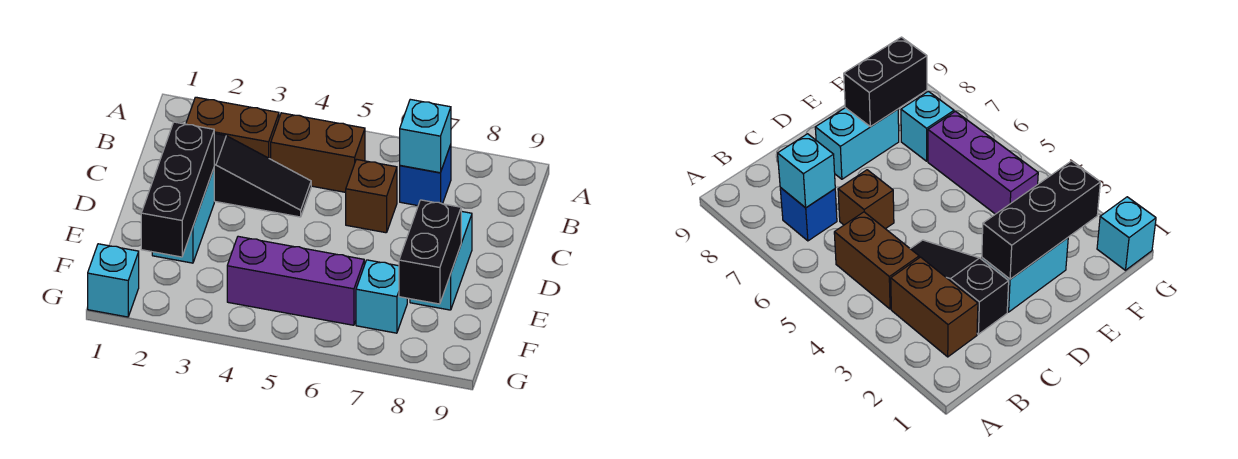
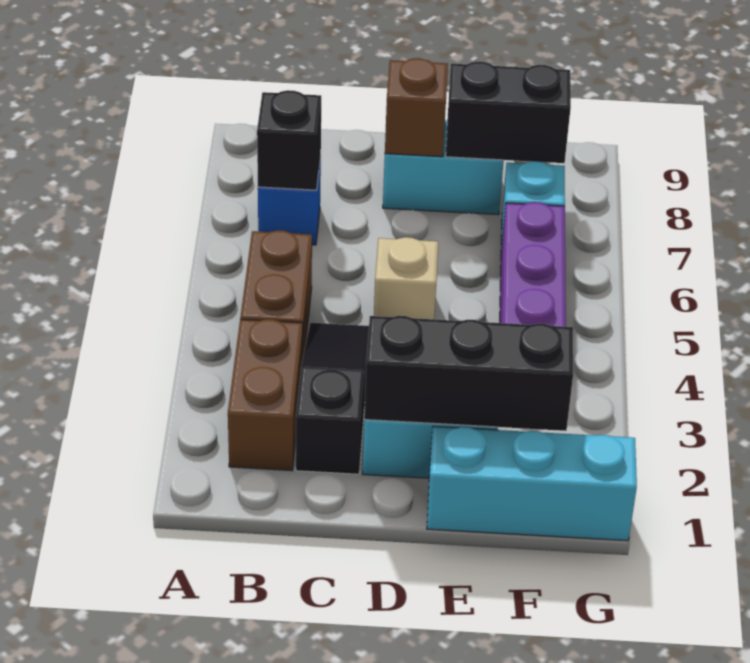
cyan brick B7 level 2 -> black brick B7 level 2
brown brick C6 level 1 -> brown brick D8 level 2
none -> tan brick D5 level 1
cyan brick G1 level 1 -> cyan brick E1:G1 level 1

